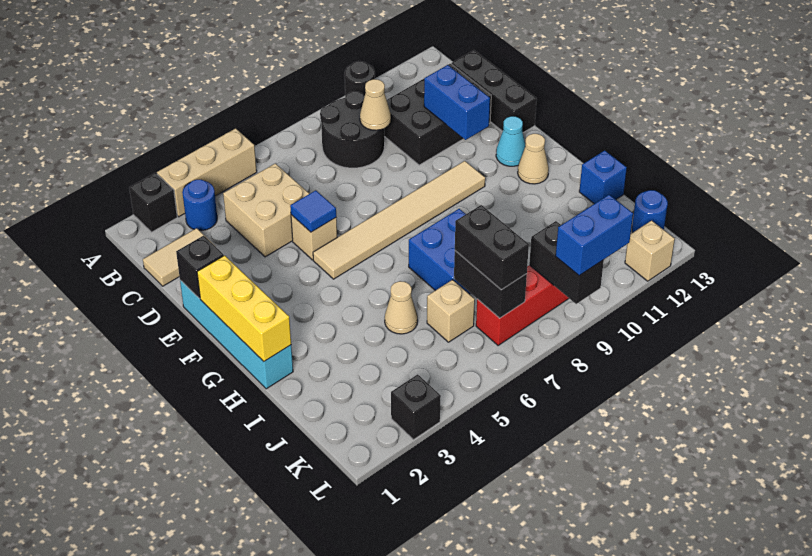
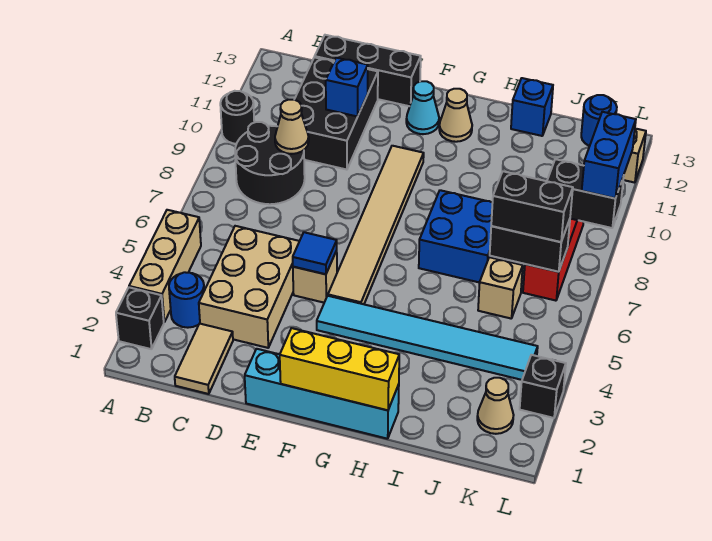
tan brick C4:D5 level 1 -> tan brick C3:D5 level 1
blue brick D11:E11 level 2 -> blue brick D11 level 2
black brick E1 level 2 -> none
none -> cyan tile F4:K4 level 1
tan cone I5 level 1 -> tan cone K2 level 1

